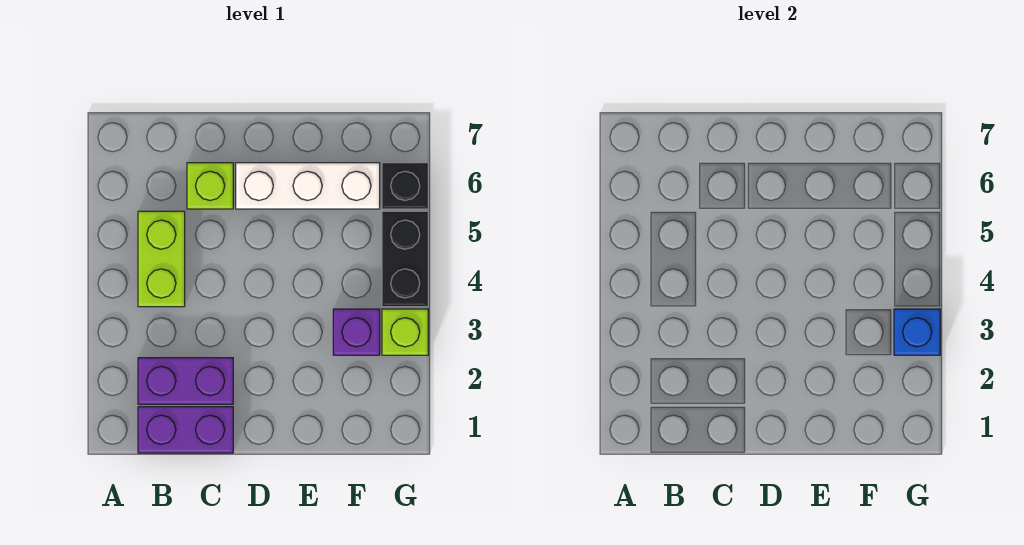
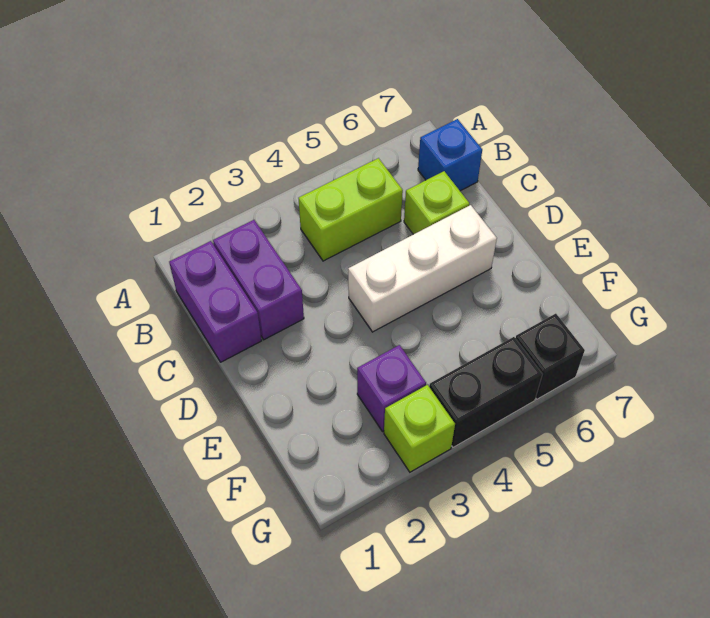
white brick D6:F6 level 1 -> white brick D4:D6 level 1
blue brick G3 level 2 -> blue brick B7 level 1

